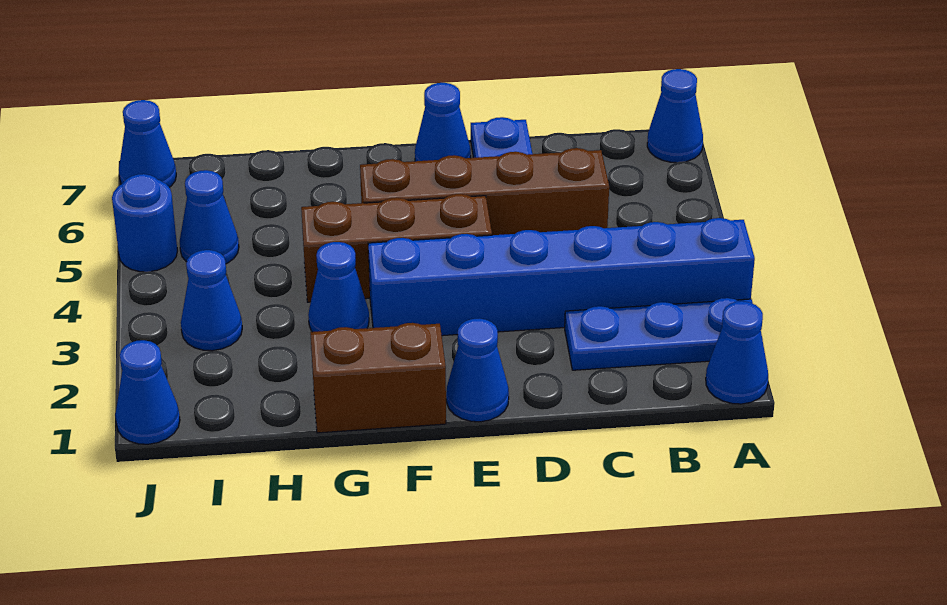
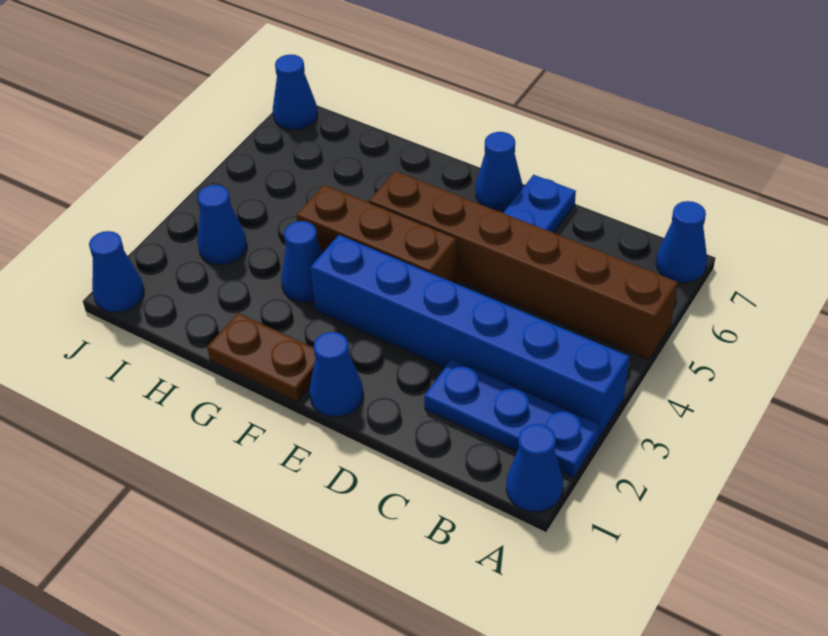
brown brick C5:F5 level 1 -> brown brick A5:F5 level 1
brown brick F1:G1 level 1 -> brown plate F1:G1 level 1
blue cone I5 level 1 -> none
blue round brick J5 level 1 -> none

